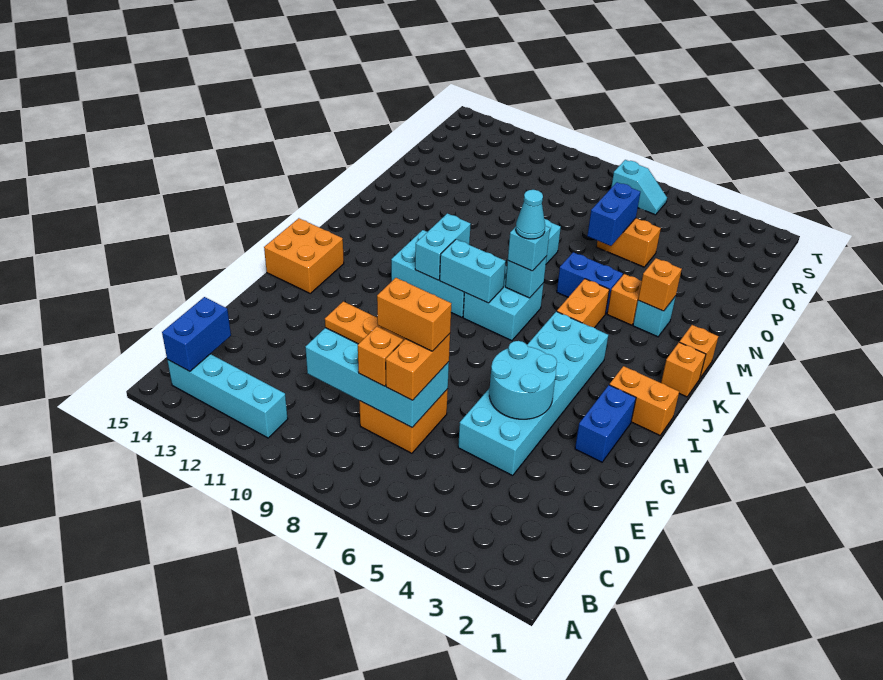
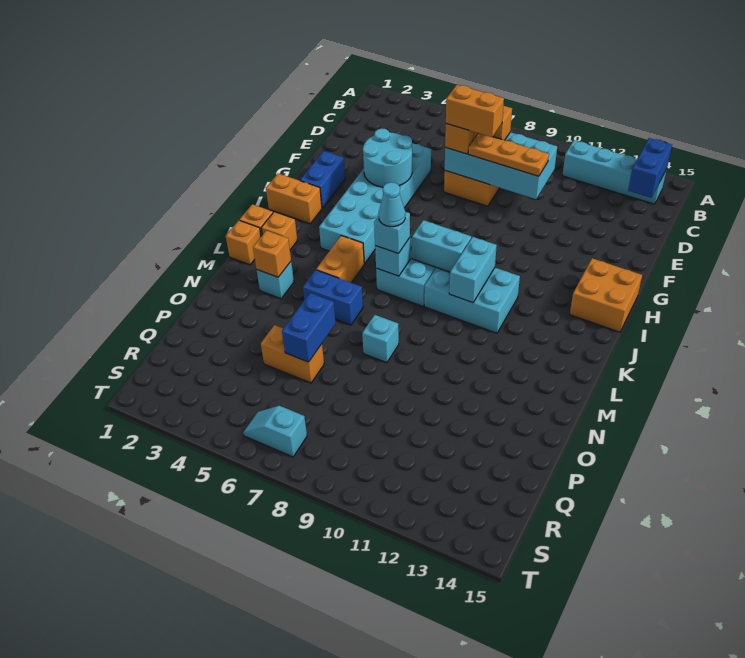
orange brick M4 level 1 -> orange brick K2 level 1

